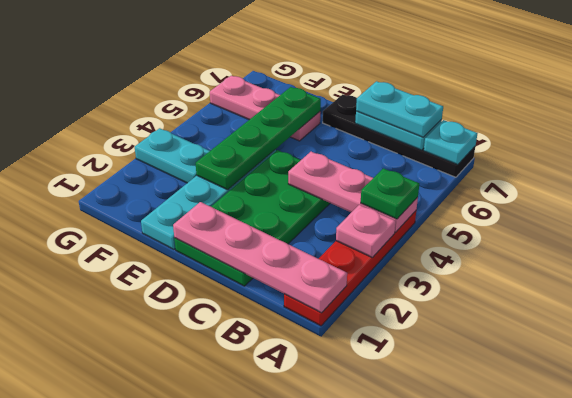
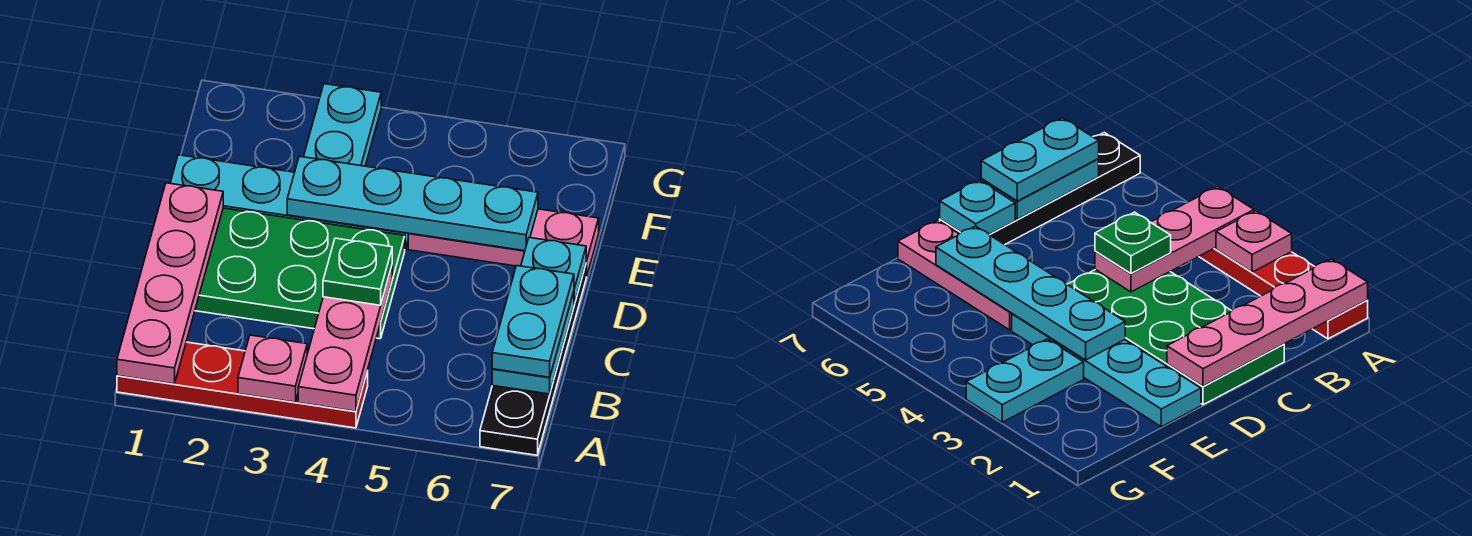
green plate A4 level 3 -> green plate C4 level 3
cyan plate A7 level 2 -> cyan plate D7 level 2
green plate E3:E6 level 2 -> cyan plate E3:E6 level 2
pink plate E6:G6 level 1 -> pink plate E5:E7 level 1

